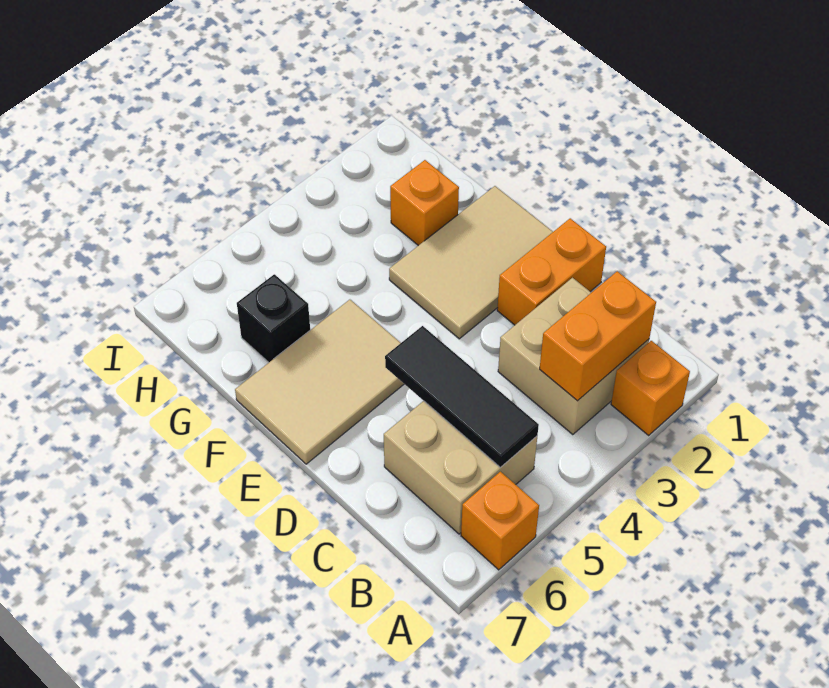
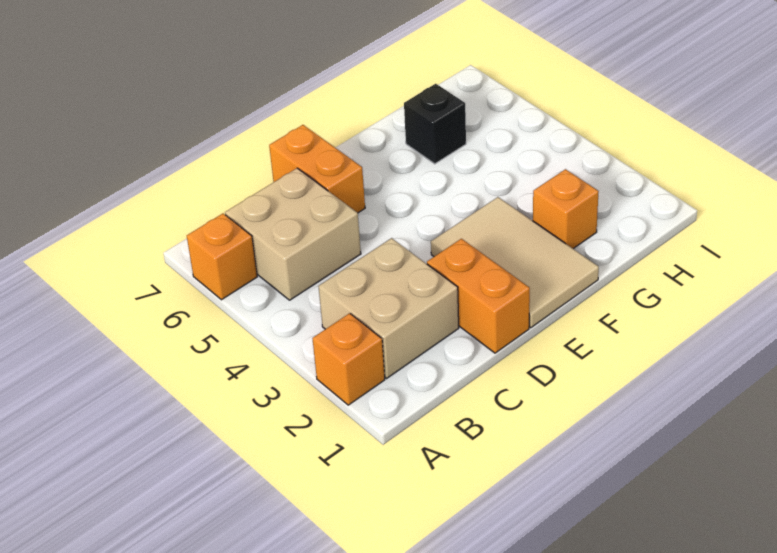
orange brick B2:B3 level 2 -> orange brick D6:D7 level 1
black tile B5:D5 level 2 -> none
tan tile E5:F7 level 1 -> none

